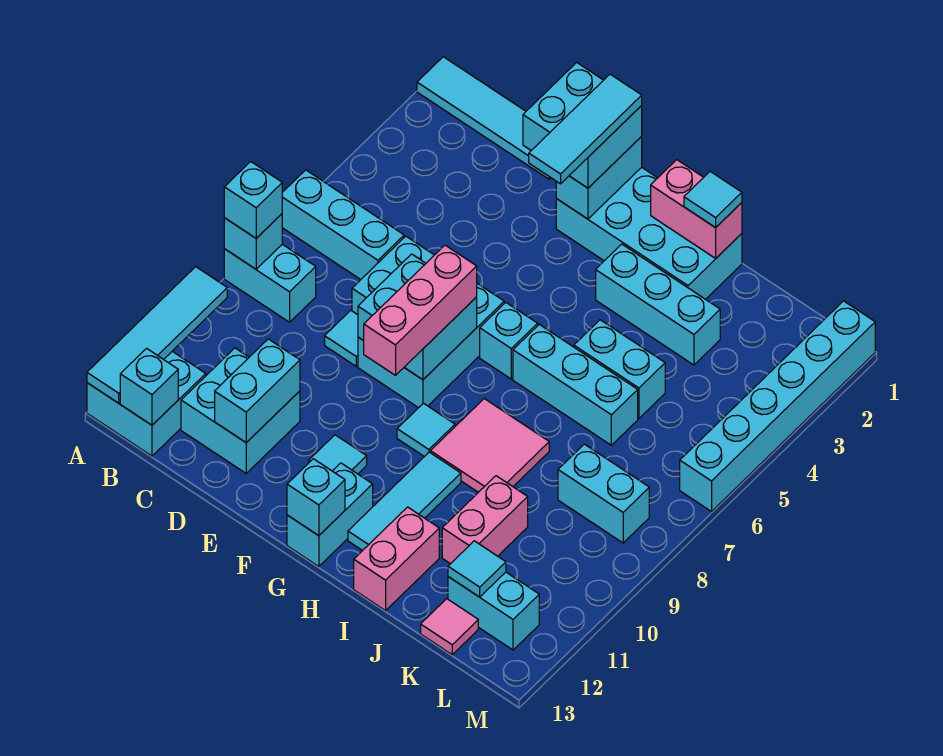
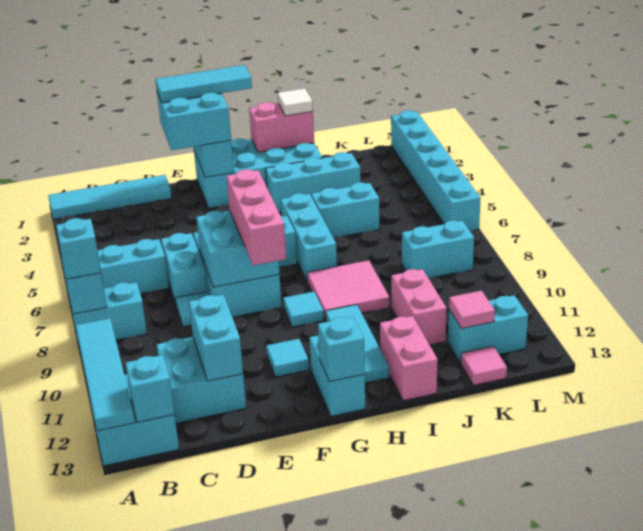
cyan tile F1:F3 level 4 -> cyan tile E1:G1 level 4
cyan brick H6:J6 level 1 -> cyan brick H5:H7 level 1
cyan tile I1 level 3 -> white tile I1 level 3
cyan tile K12 level 2 -> pink tile K12 level 2

